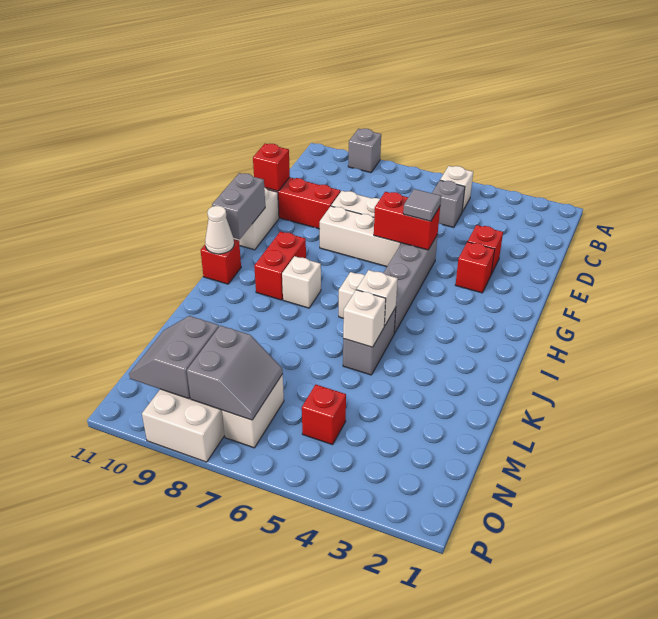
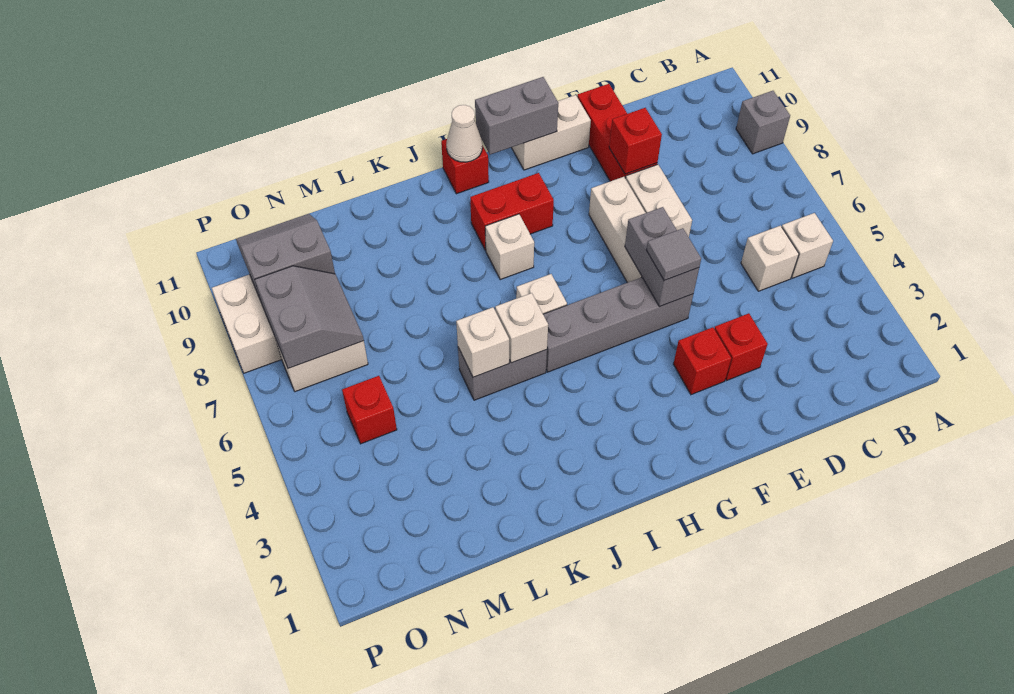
grey brick C5 level 1 -> white brick C5 level 1
red brick E11 level 2 -> red brick E9 level 2
red brick F5:F6 level 2 -> grey brick F5:F6 level 2
grey slope N7:O8 level 2 top 8 -> grey slope N7:O8 level 2 top O

